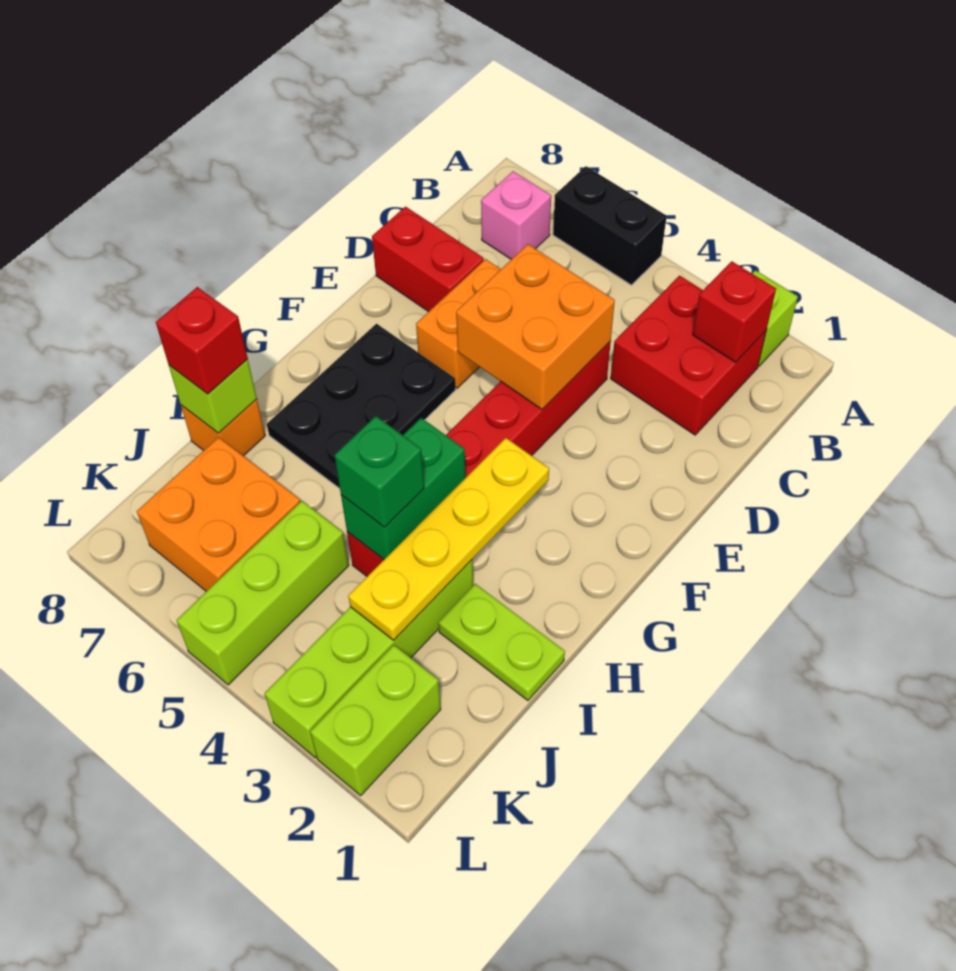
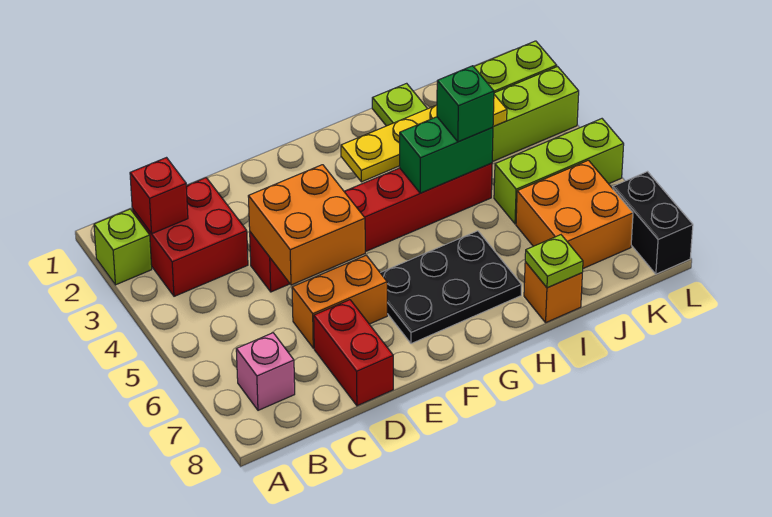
black brick A5:A6 level 1 -> black brick L7:L8 level 1
lime brick I8 level 2 -> lime plate I8 level 2
red brick I8 level 3 -> none

